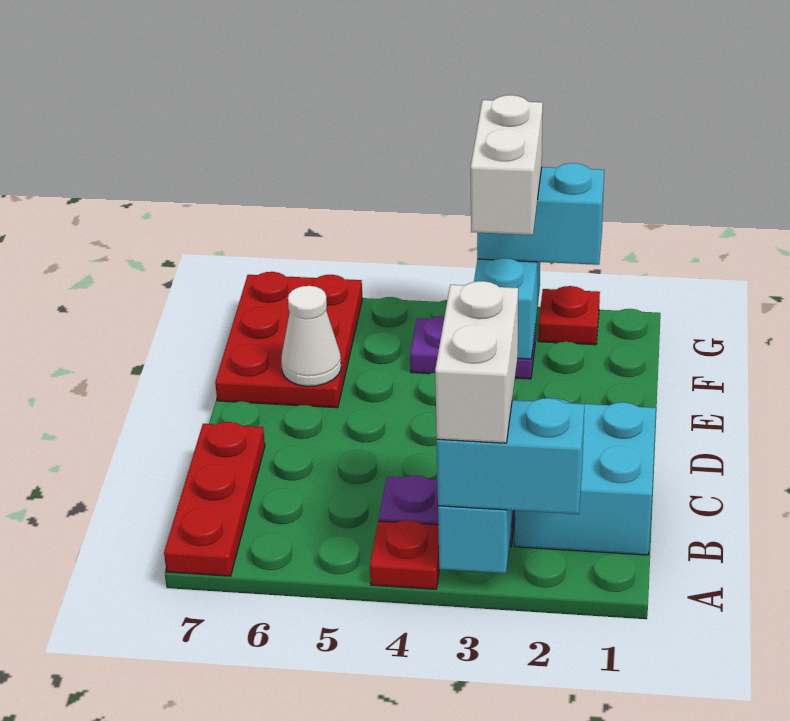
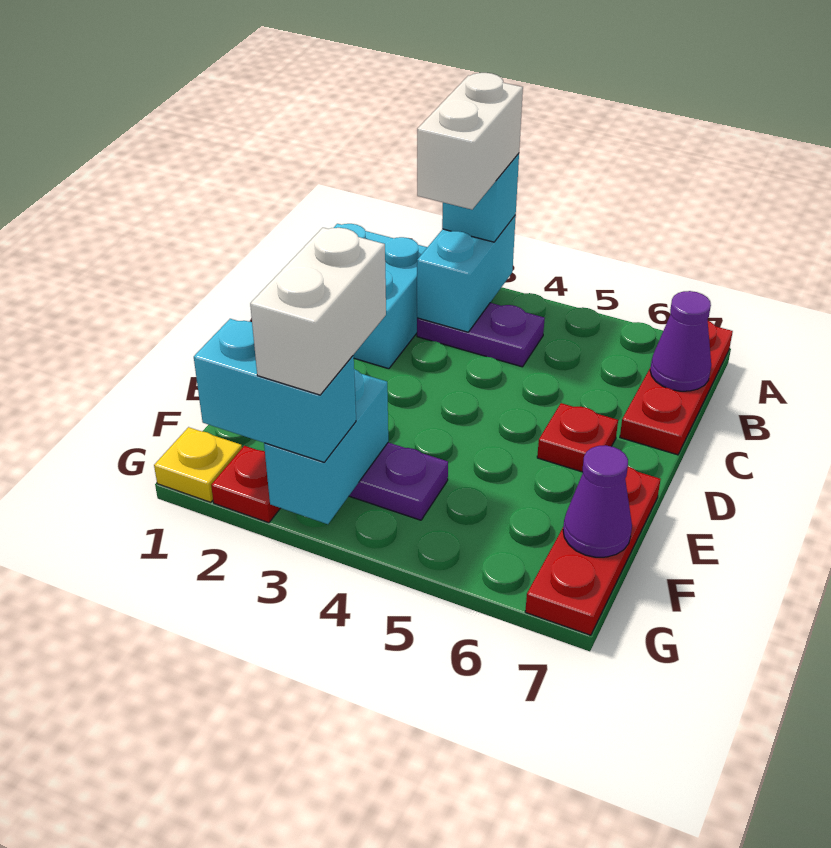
cyan brick A2:A3 level 3 -> cyan brick A3 level 3
red plate A4 level 1 -> red plate D6 level 1
none -> purple cone B7 level 2
red plate E6:G7 level 1 -> red plate E7:G7 level 1
white cone E6 level 2 -> none
none -> purple cone F7 level 2
none -> yellow plate G1 level 1

